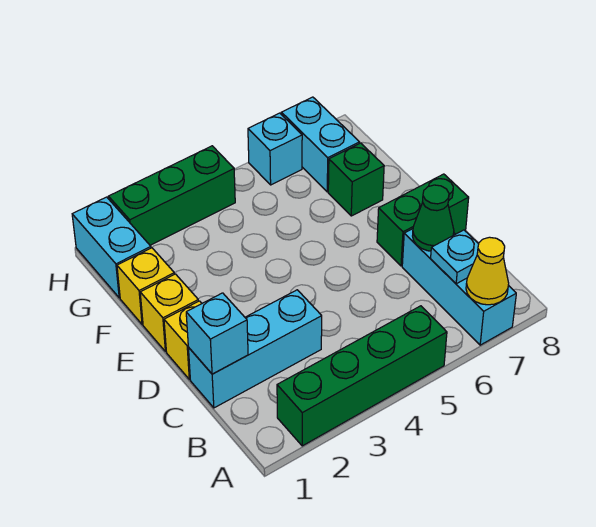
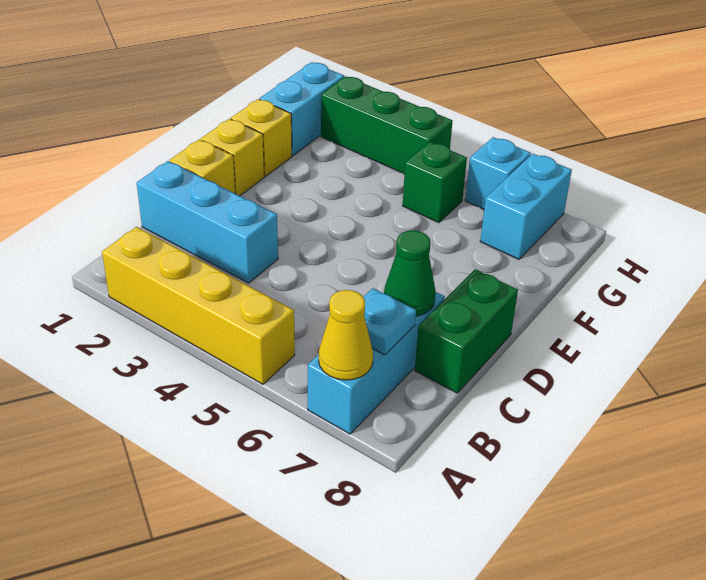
green brick A2:A5 level 1 -> yellow brick A2:A5 level 1
cyan brick C1 level 2 -> none
green brick D7:D8 level 1 -> green brick C8:D8 level 1
green brick F7 level 1 -> green brick G5 level 1

